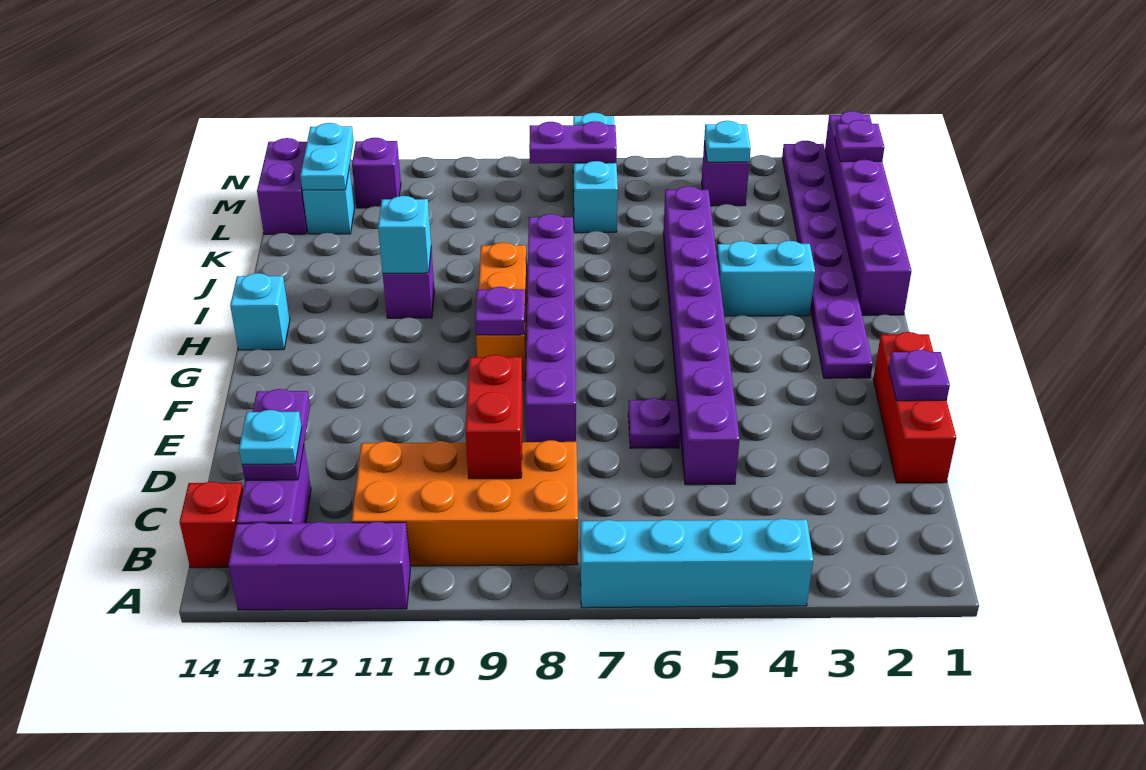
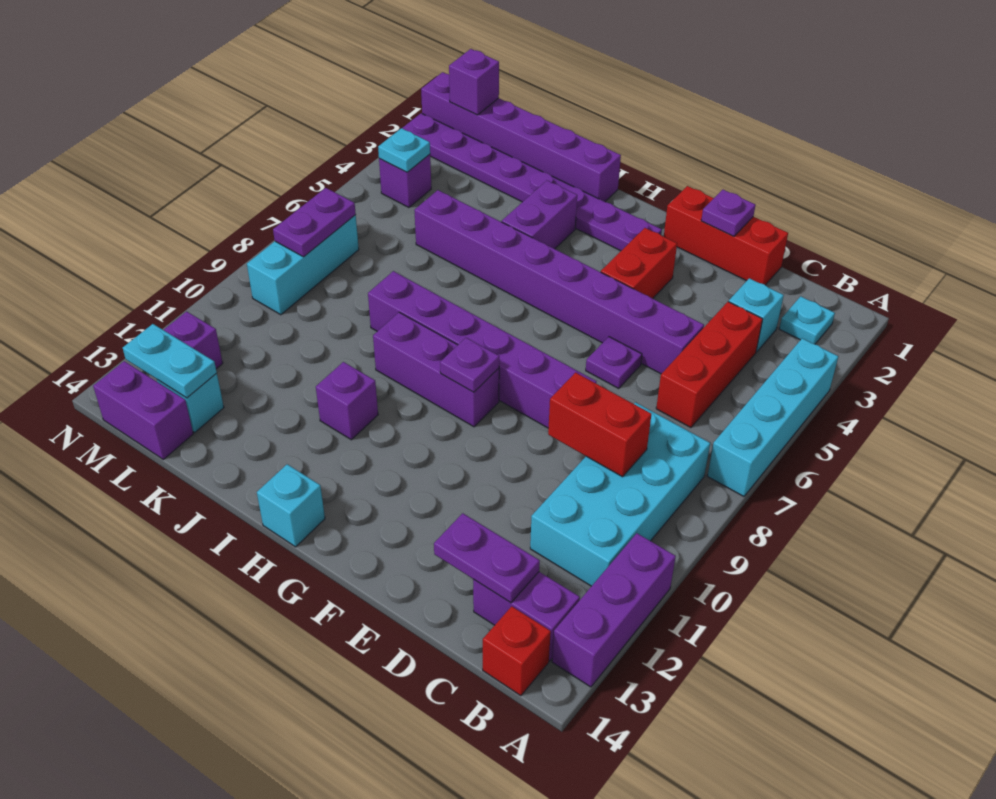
orange brick B8:C11 level 1 -> cyan brick B8:C11 level 1
none -> red brick C4:C6 level 1
cyan plate C13 level 3 -> cyan plate B2 level 1
none -> red brick F3:F4 level 1
orange brick G9:I9 level 1 -> purple brick G9:I9 level 1
cyan brick I3:I4 level 1 -> purple brick I3:I4 level 1
cyan brick I11 level 2 -> cyan brick C3 level 1
cyan brick L7:N7 level 1 -> cyan brick M7:M9 level 1
purple plate M1 level 2 -> purple brick M1 level 2

